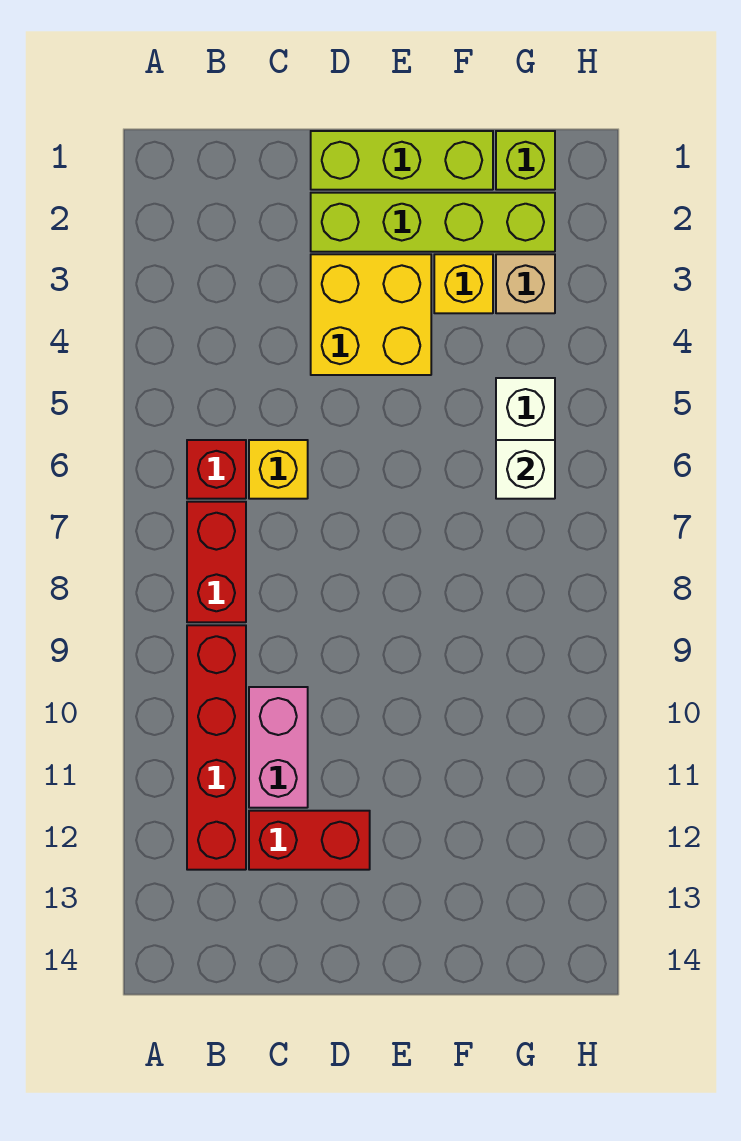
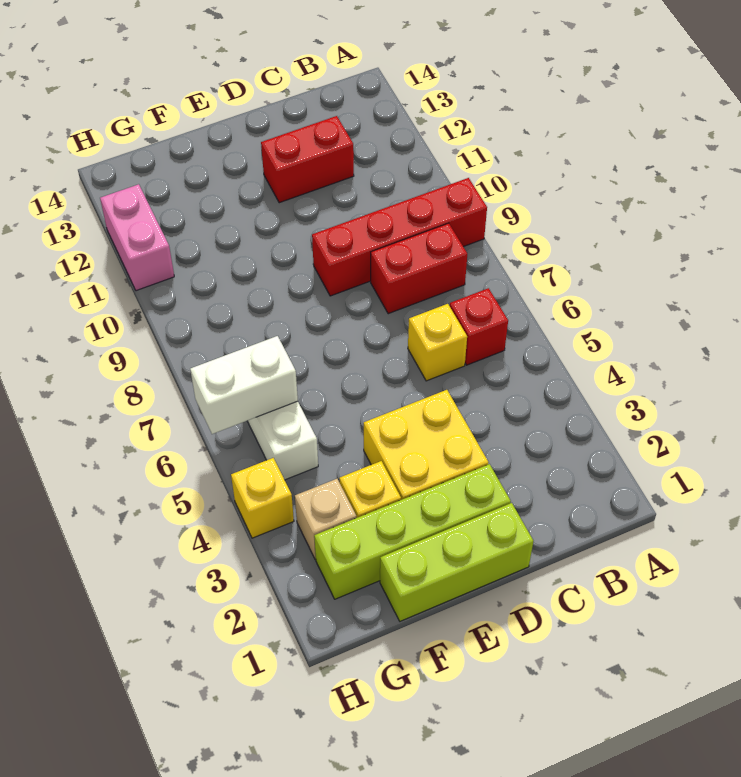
red brick B7:B8 level 1 -> red brick B8:C8 level 1
red brick B9:B12 level 1 -> red brick A9:D9 level 1
pink brick C10:C11 level 1 -> pink brick H11:H12 level 1
lime brick G1 level 1 -> none
white brick G6 level 2 -> white brick G6:H6 level 2
none -> yellow brick H4 level 1

